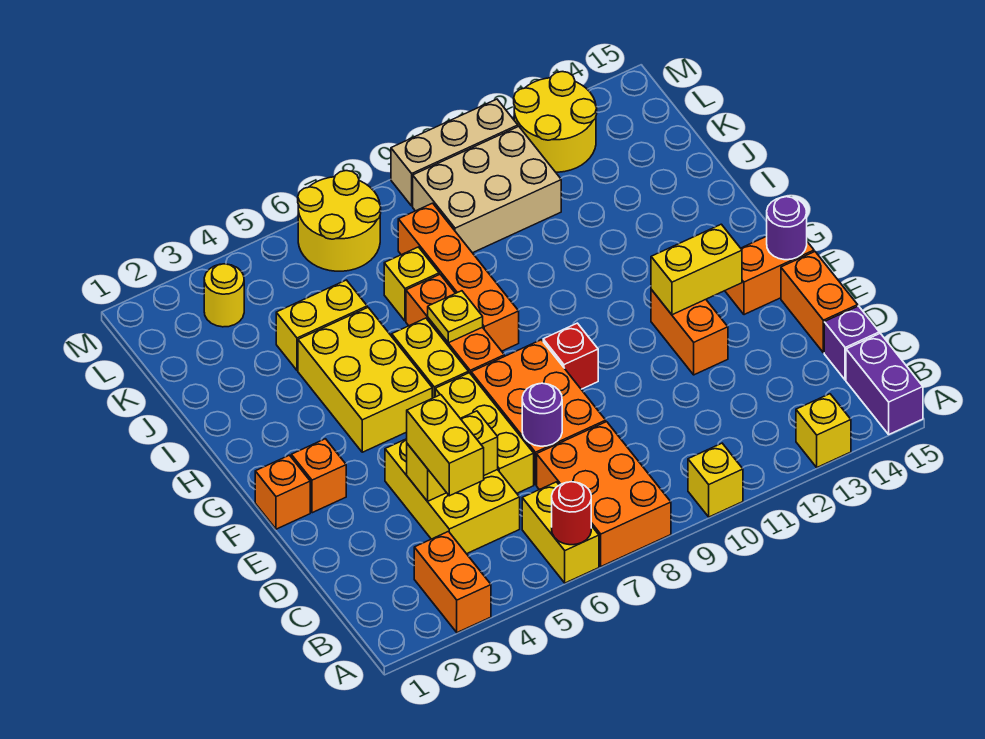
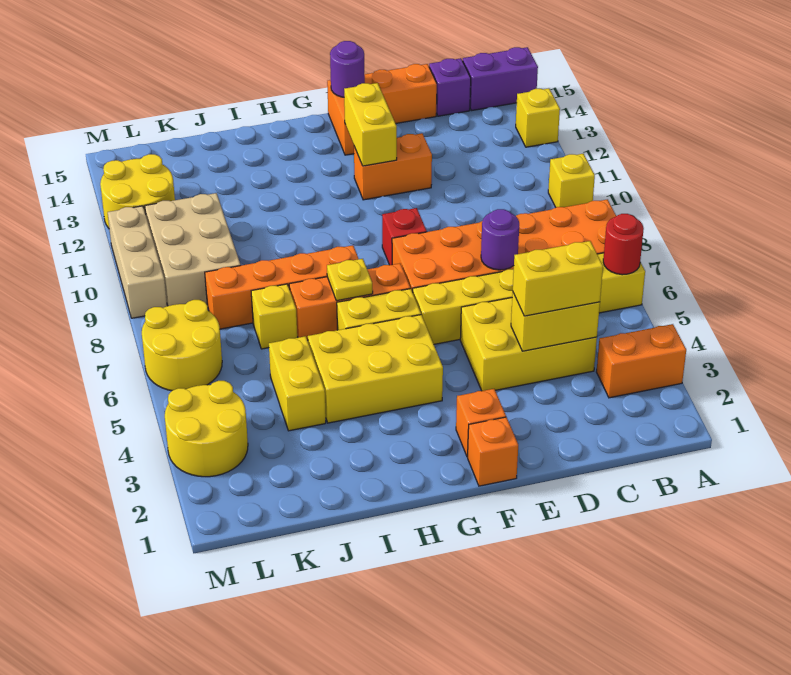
yellow brick D4:D5 level 2 -> yellow brick C4:D4 level 2
yellow round brick L3 level 1 -> yellow round brick L3:M4 level 1

